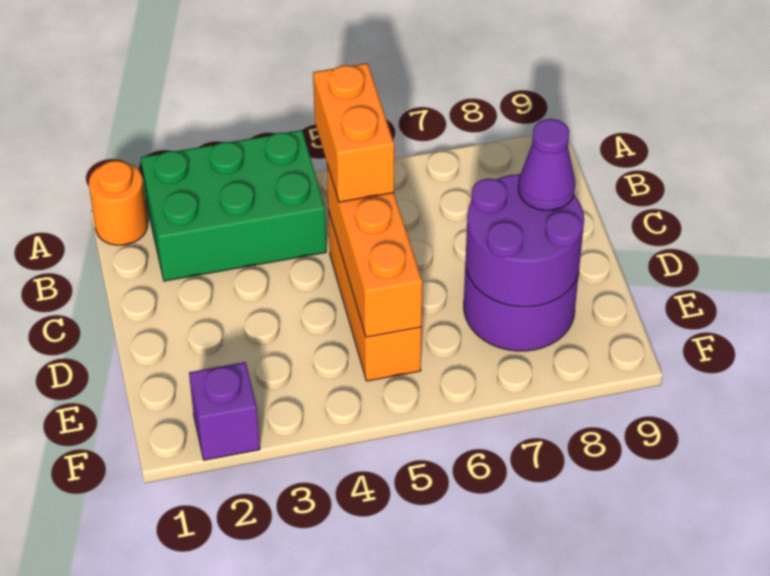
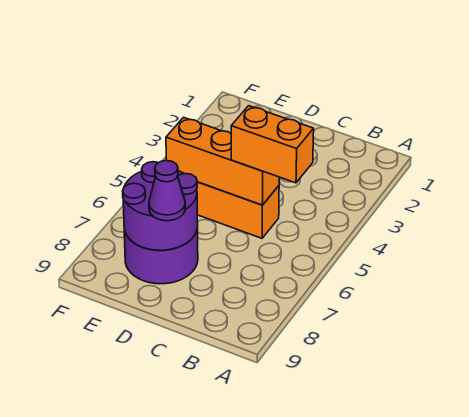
orange round brick A1 level 1 -> none
green brick A2:B4 level 1 -> none
purple brick F2 level 1 -> none

